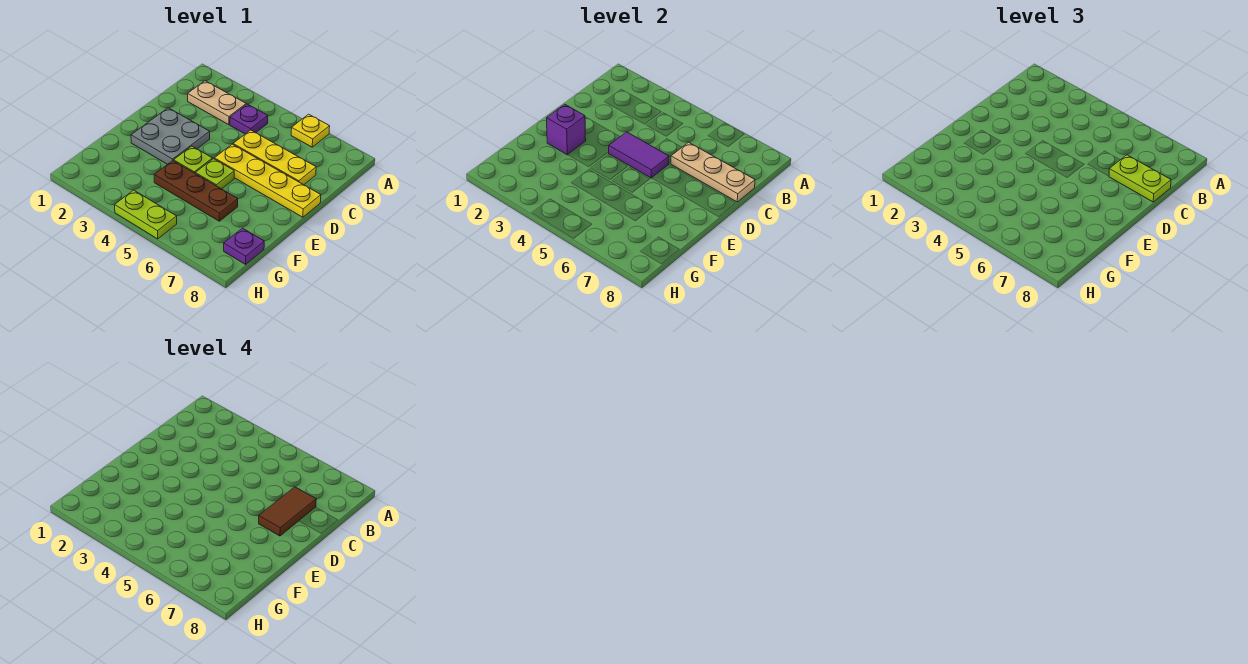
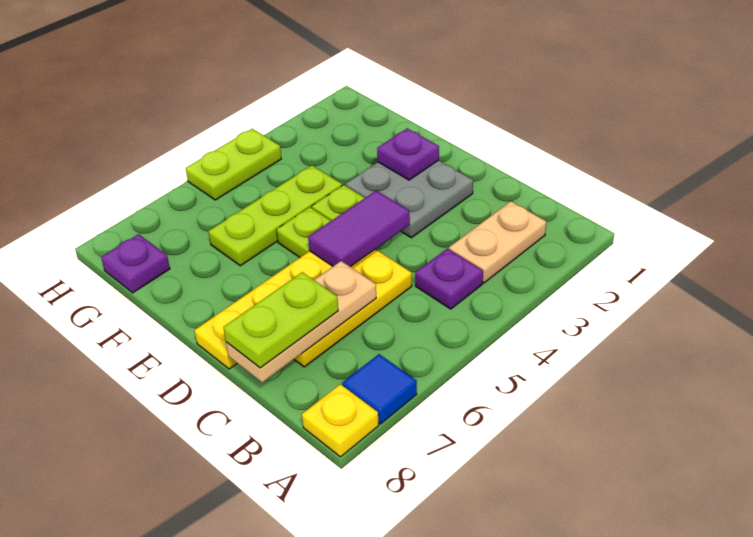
yellow plate A6 level 1 -> yellow plate A8 level 1
none -> blue tile A7 level 1
brown tile C7:D7 level 4 -> none
purple brick E2 level 2 -> purple plate E2 level 2
brown plate F4:F6 level 1 -> lime plate F4:F6 level 1

